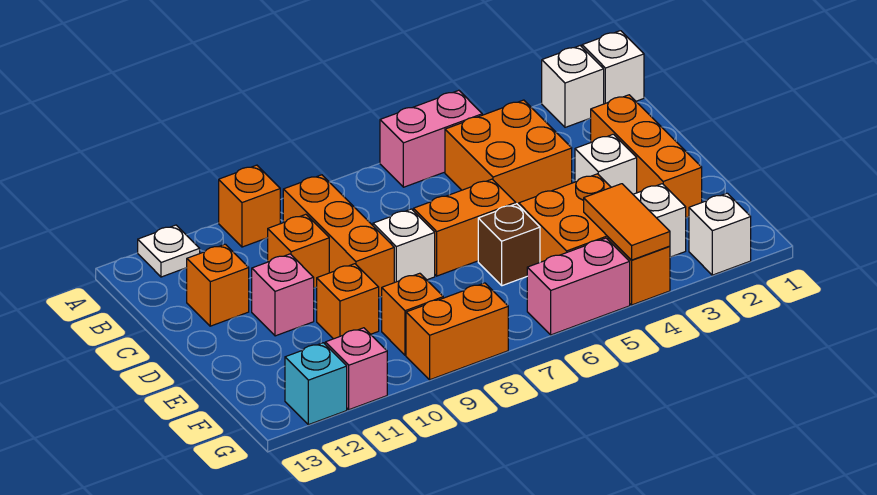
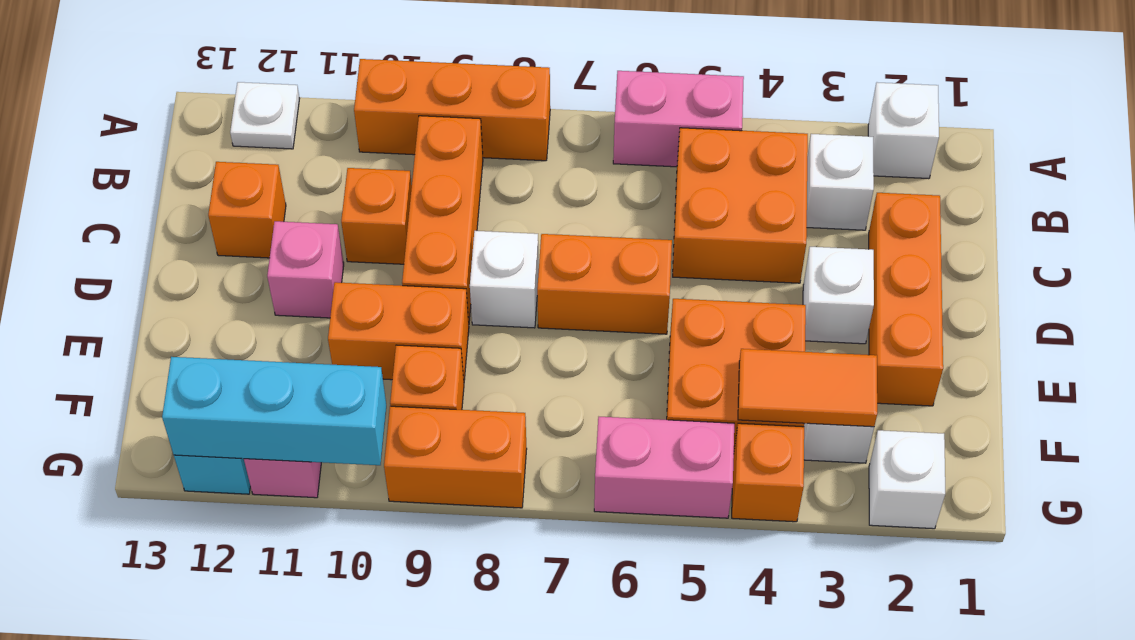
white brick A1 level 1 -> white brick B3 level 1
orange brick A10 level 1 -> orange brick A8:A10 level 1
brown brick E6 level 1 -> none
orange brick E10 level 1 -> orange brick E9:E10 level 1
orange tile F4:G4 level 2 -> orange tile F3:F4 level 2
none -> cyan brick G10:G12 level 2

